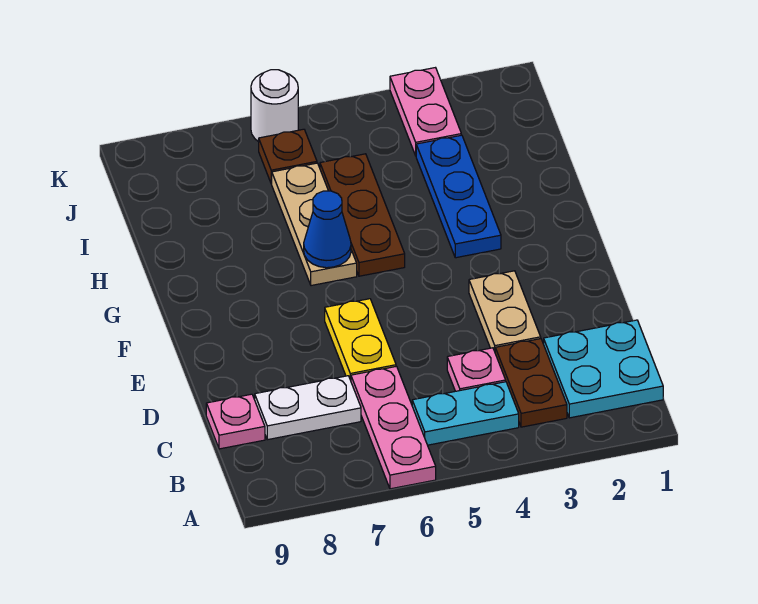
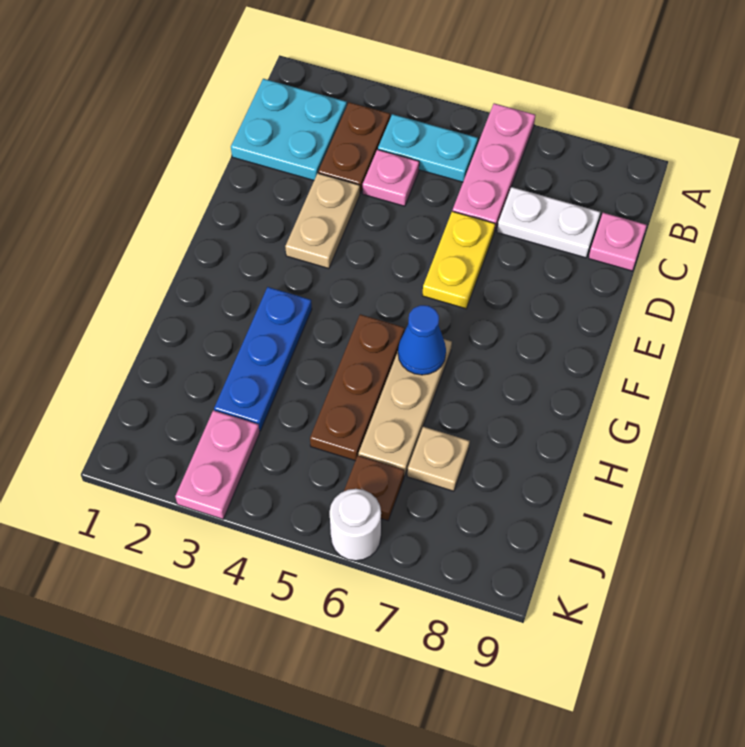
none -> tan plate I7 level 1

